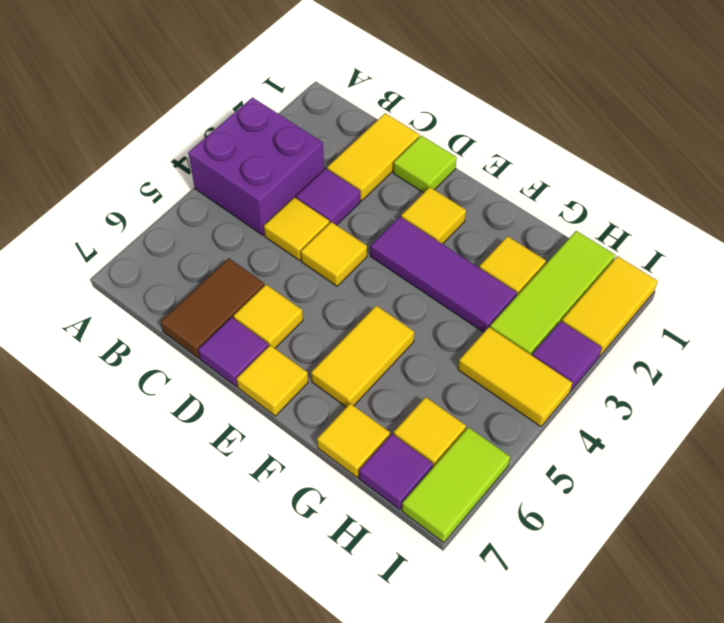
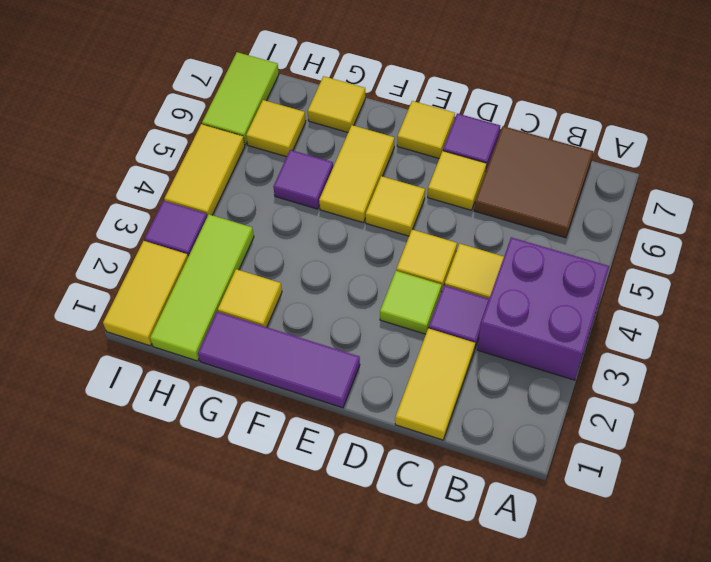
brown tile C6:C7 level 1 -> brown tile B6:C7 level 1
lime tile D1 level 1 -> lime tile D3 level 1
yellow tile E2 level 1 -> yellow tile E5 level 1
purple tile E3:G3 level 1 -> purple tile E1:G1 level 1
yellow tile H4:I4 level 1 -> yellow tile I4:I5 level 1
purple tile H7 level 1 -> purple tile G5 level 1

